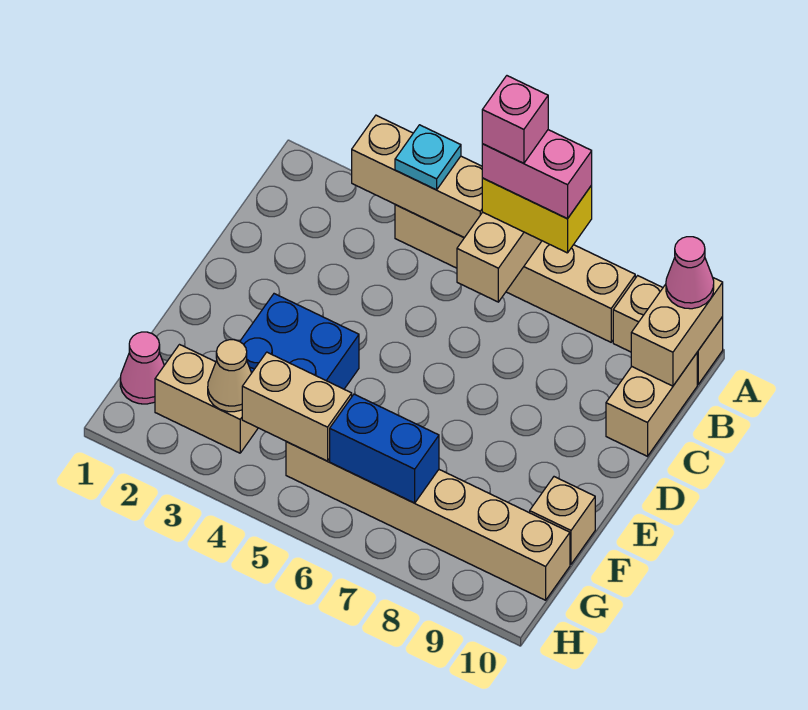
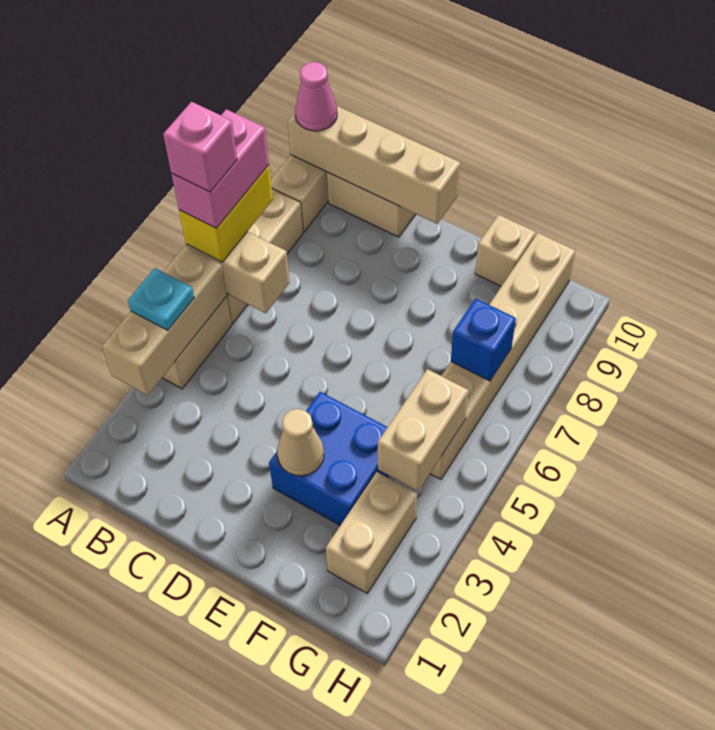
tan brick A10:B10 level 2 -> tan brick A10:D10 level 2
pink cone G1 level 1 -> none
tan cone G3 level 2 -> tan cone E3 level 2
blue brick G6:G7 level 2 -> blue brick G7 level 2

